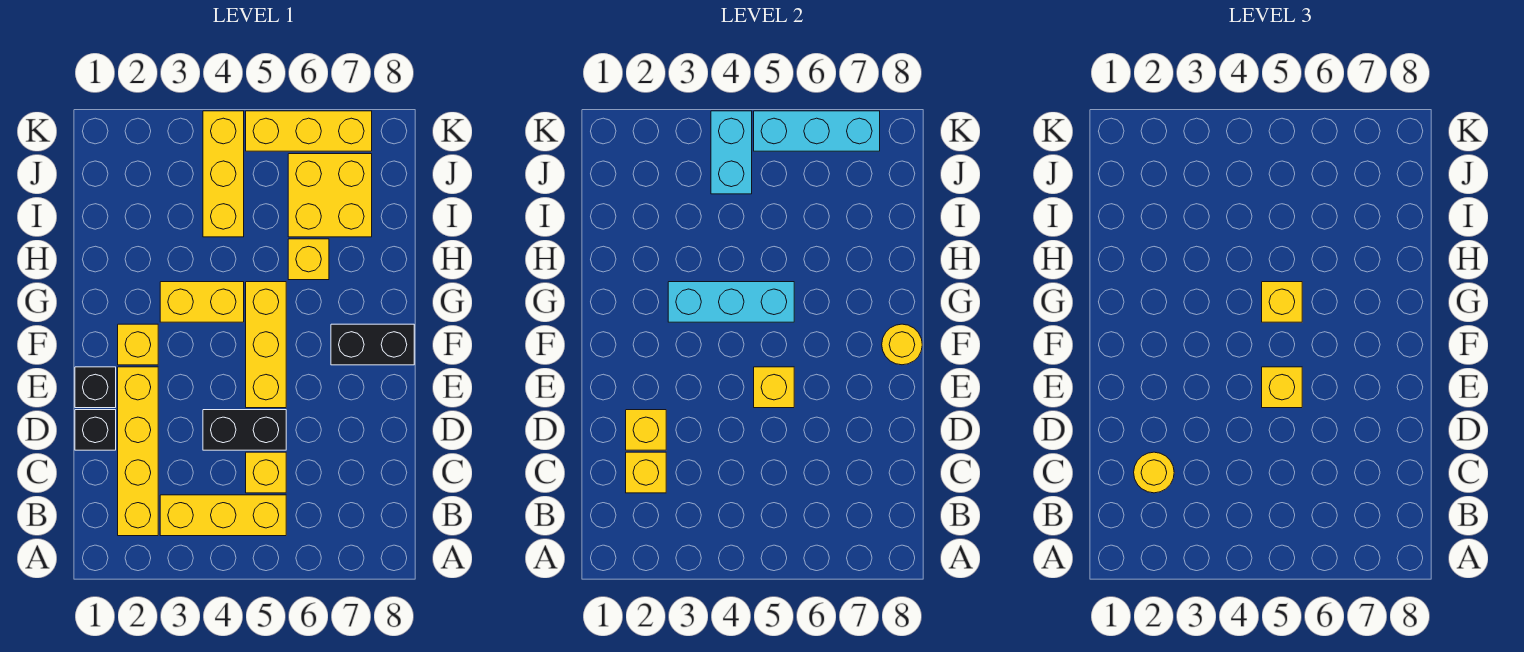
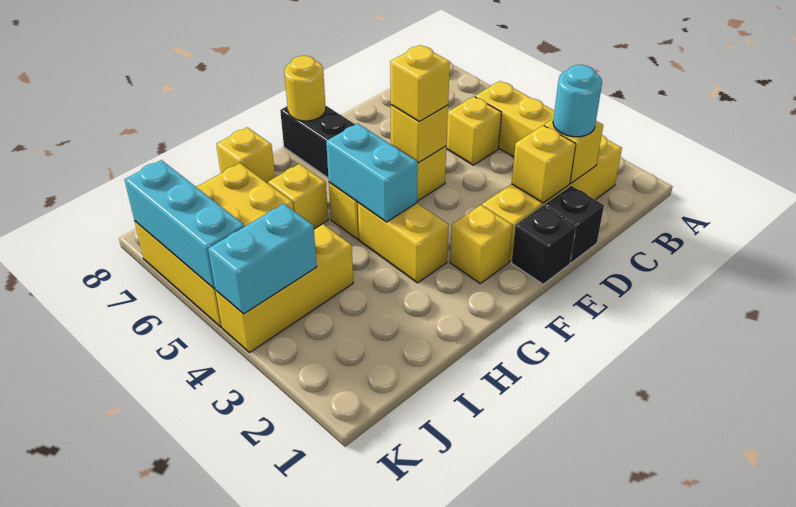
yellow round brick C2 level 3 -> cyan round brick C2 level 3
black brick D4:D5 level 1 -> none
cyan brick G3:G5 level 2 -> cyan brick G4:G5 level 2
yellow brick G5 level 3 -> yellow brick H8 level 1

